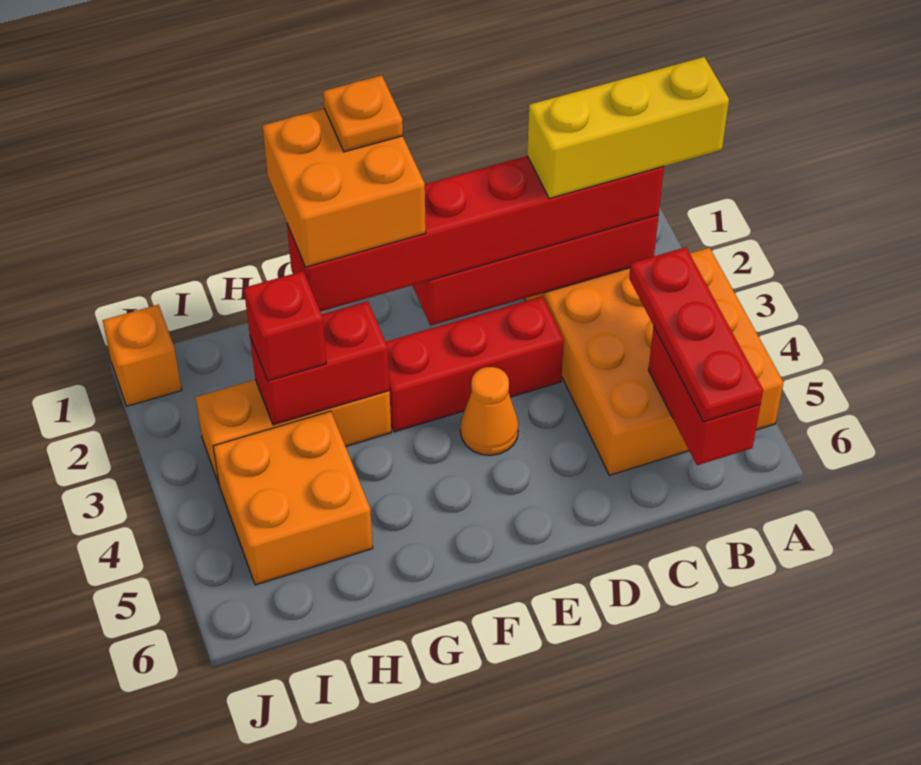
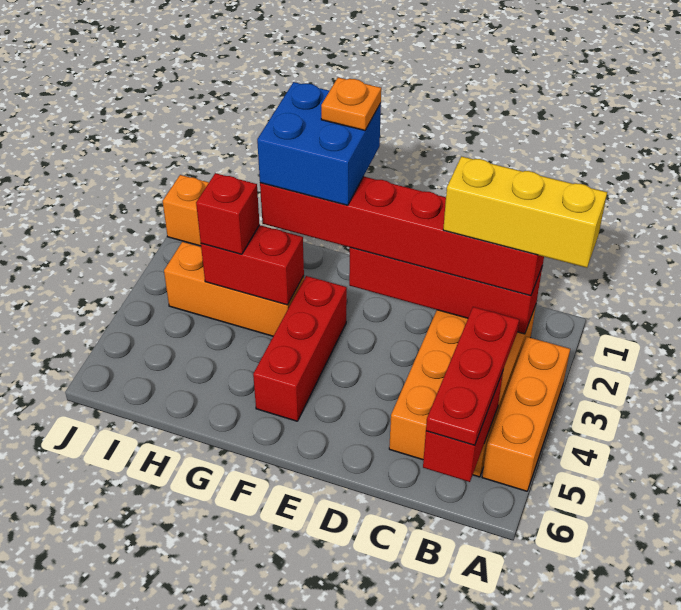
red brick D3:F3 level 1 -> red brick F3:F5 level 1
orange cone E4 level 1 -> none
orange brick F1:G2 level 4 -> blue brick F1:G2 level 4
orange brick H4:I5 level 1 -> none

